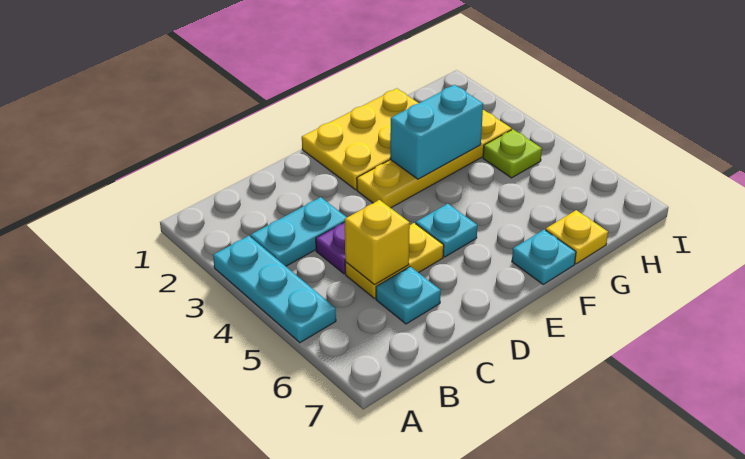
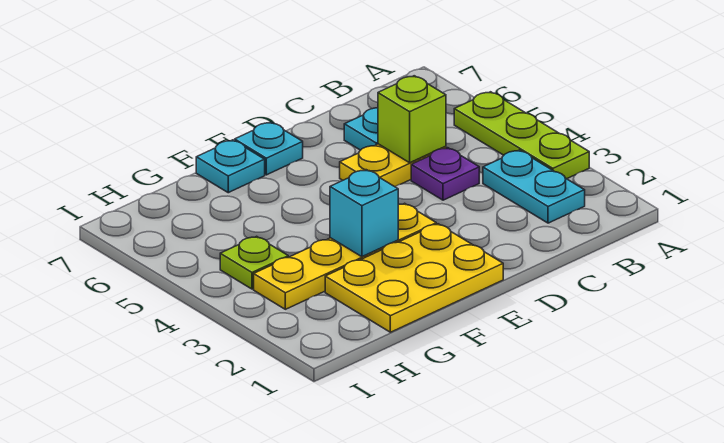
cyan plate A3:A5 level 1 -> lime plate A3:A5 level 1
cyan plate B3:C3 level 1 -> cyan plate B2:B3 level 1
yellow brick C5 level 2 -> lime brick C5 level 2
cyan plate E5 level 1 -> cyan plate E7 level 1
cyan brick F3:G3 level 2 -> cyan brick F3 level 2
yellow plate G7 level 1 -> none

